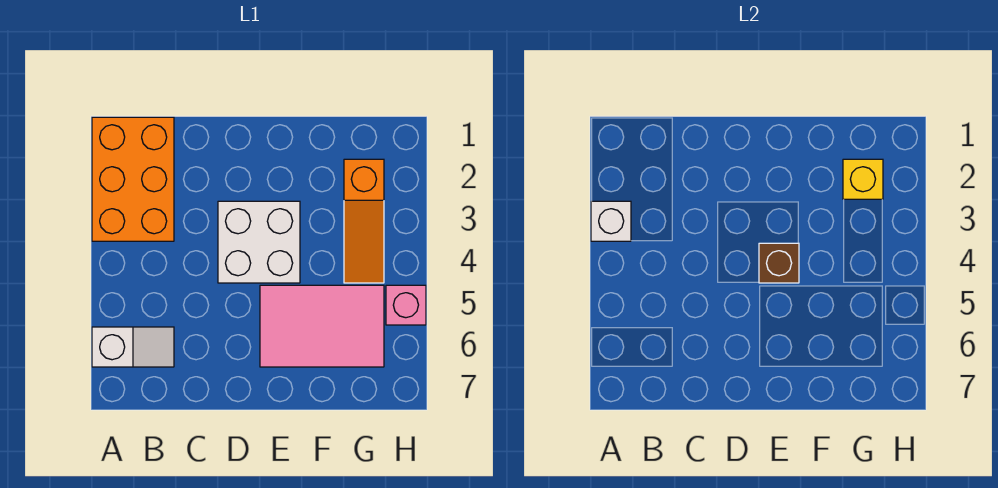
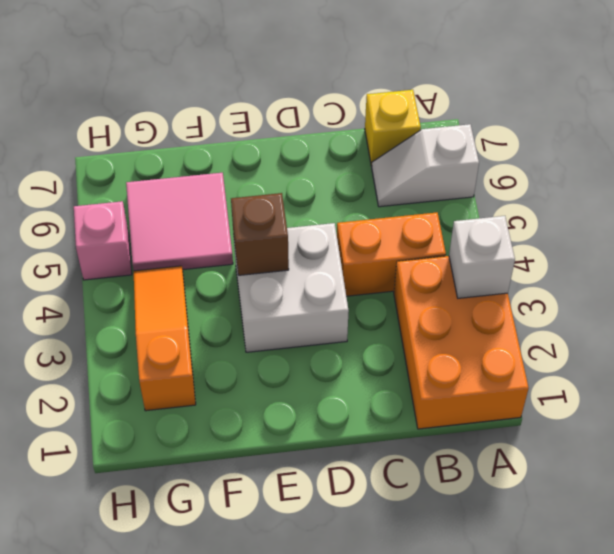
none -> orange brick B4:C4 level 1
pink tile E5:G6 level 1 -> pink tile F5:G6 level 1
yellow brick G2 level 2 -> yellow brick B7 level 1

